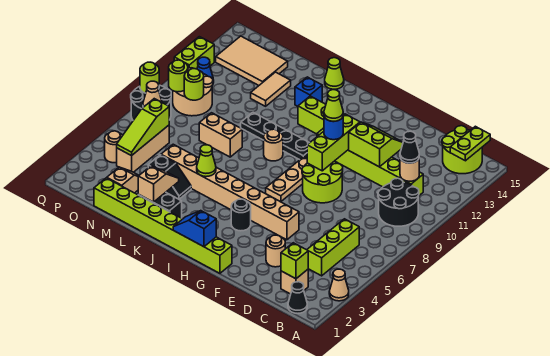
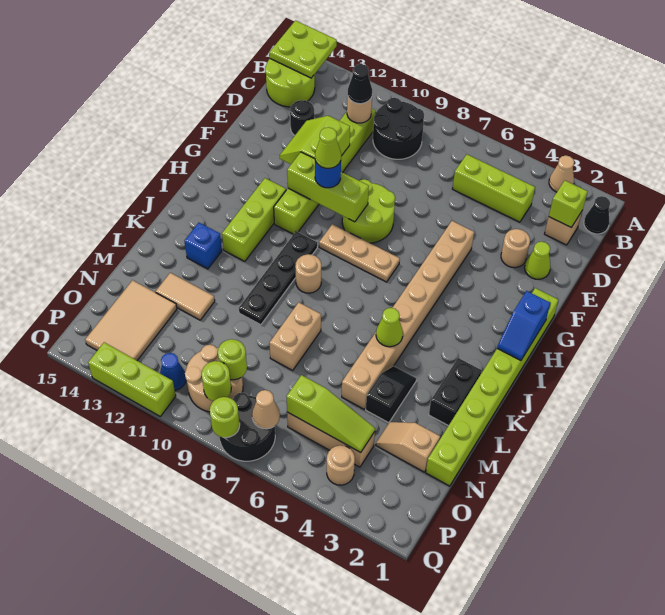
lime plate B14:B15 level 2 -> lime plate A14:B15 level 2
black round brick H4 level 1 -> black round brick D13 level 1
lime cone K15 level 1 -> lime cone E2 level 1
tan slope L2:L3 level 2 top 2 -> none
lime brick Q11:Q12 level 1 -> lime brick Q11:Q13 level 1

